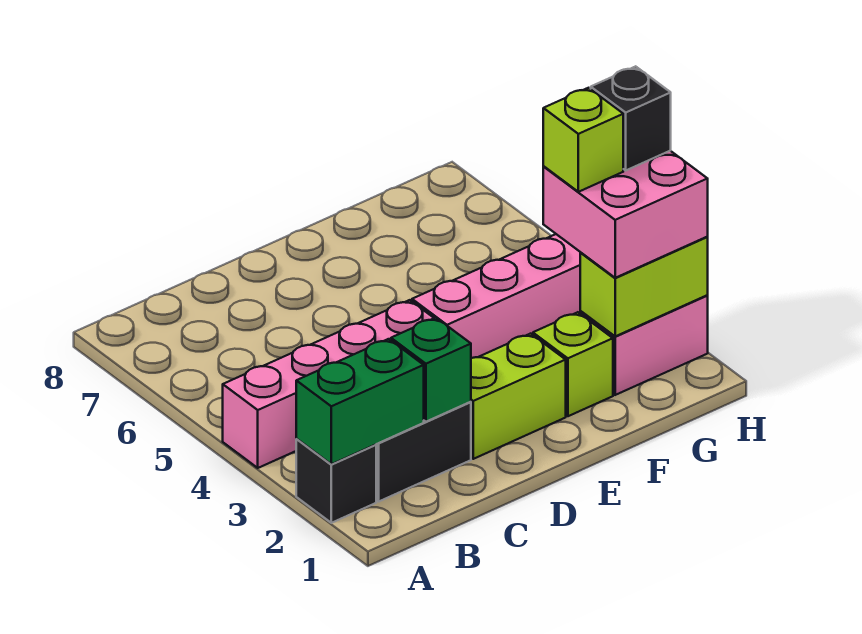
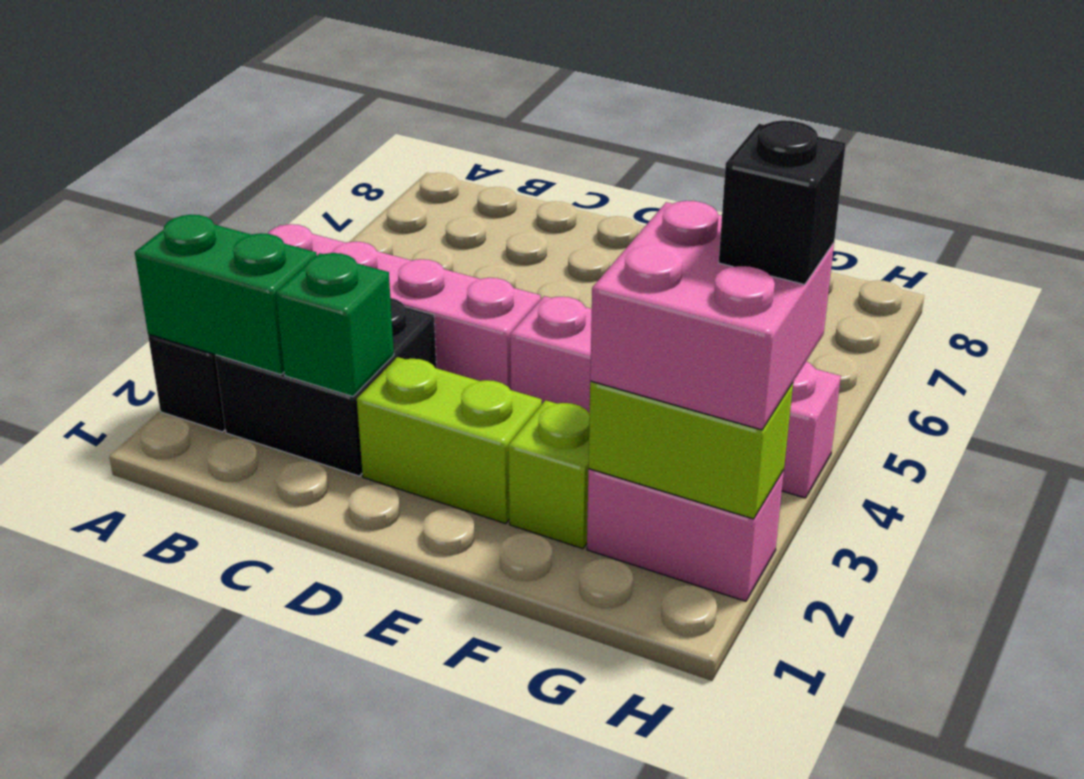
lime brick G3 level 4 -> none

